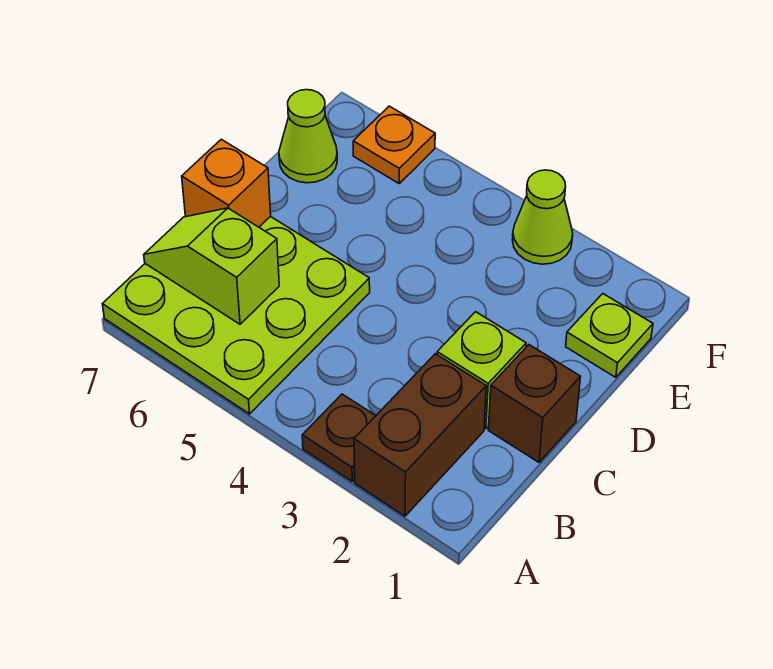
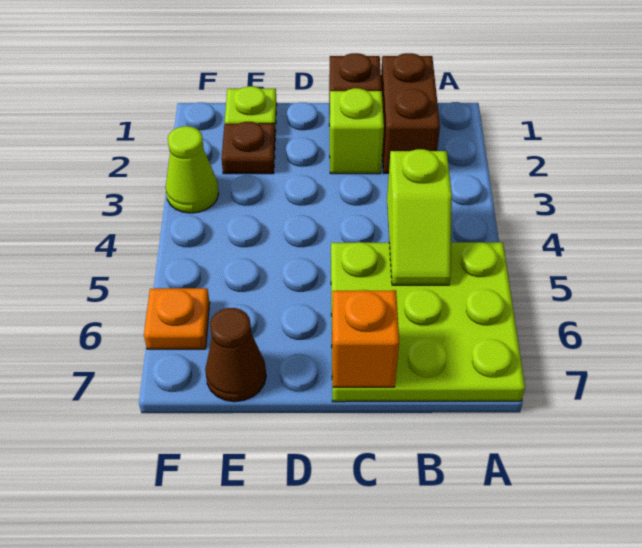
brown brick A2:B2 level 1 -> brown brick B1:B2 level 1
brown plate A3 level 1 -> brown plate E2 level 1
lime slope B6:B7 level 2 top 6 -> lime slope B4:B5 level 2 top 4
lime cone E7 level 1 -> brown cone E7 level 1

